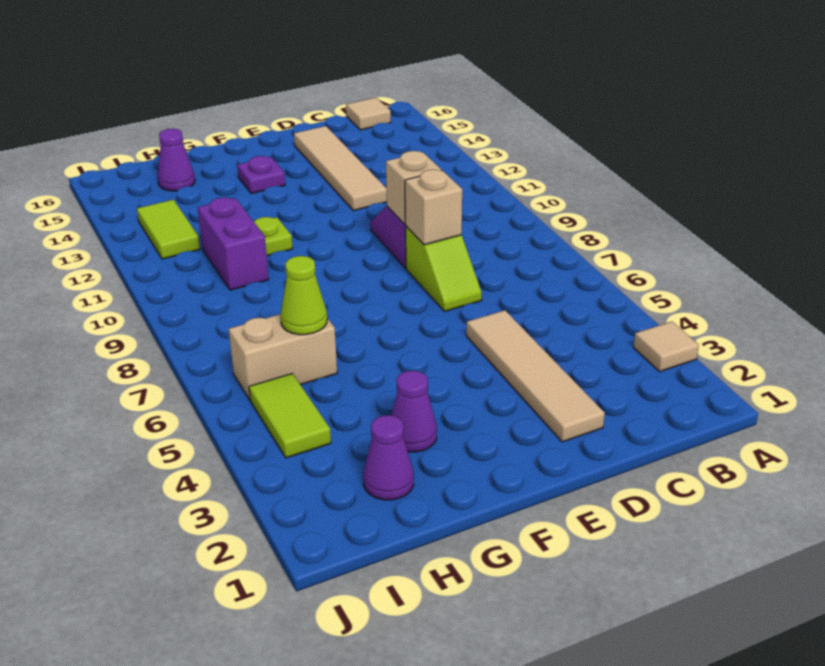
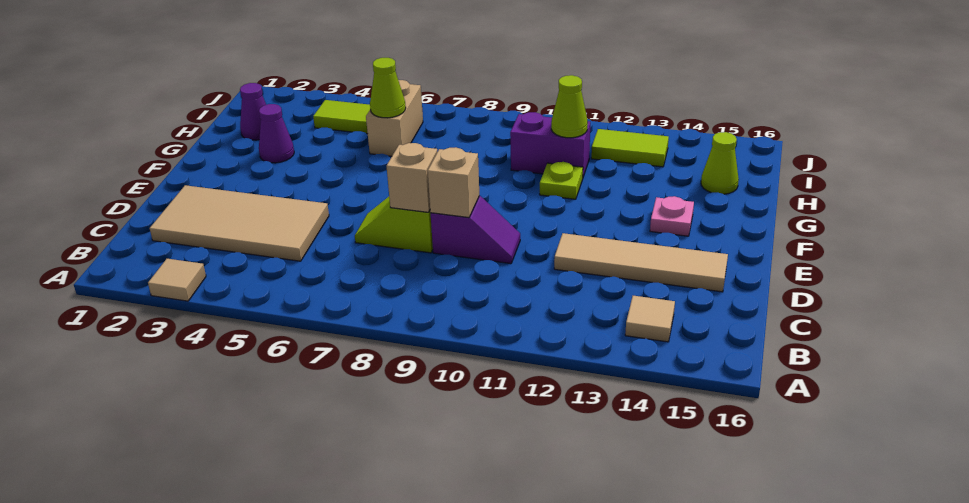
tan tile B16 level 1 -> tan tile B14 level 1
tan tile D2:D5 level 1 -> tan tile C2:D5 level 1
purple plate F14 level 1 -> pink plate F14 level 1
none -> lime cone H11 level 2
purple cone H15 level 1 -> lime cone H15 level 1

